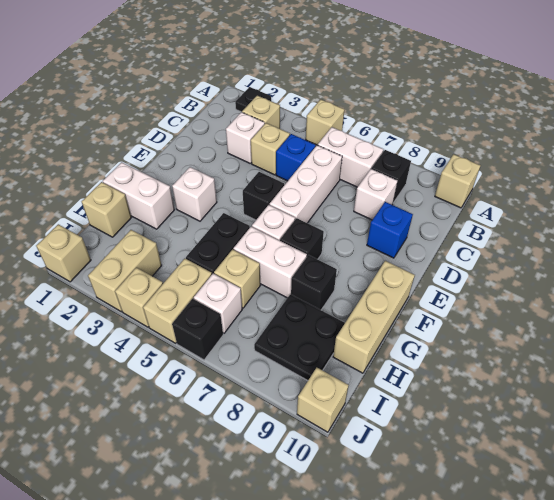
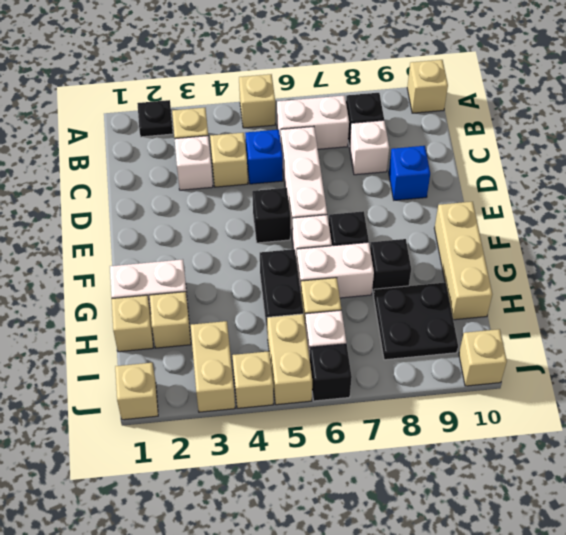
white brick F3 level 1 -> none
none -> tan brick H2 level 1

